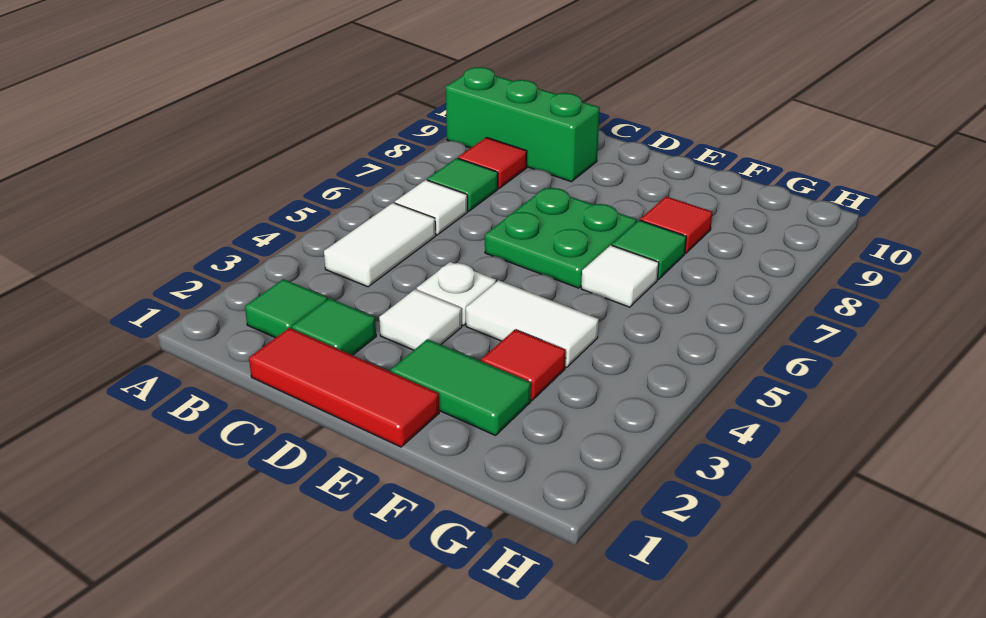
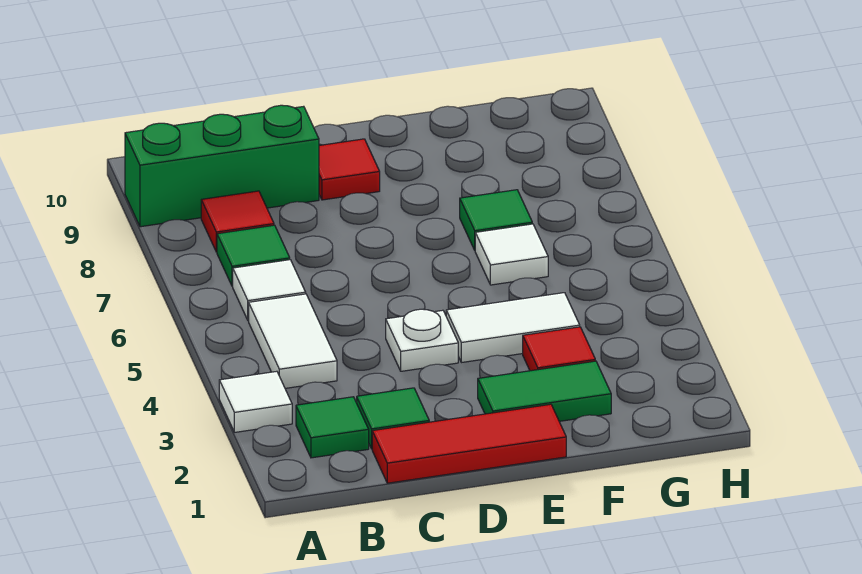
white tile D3 level 1 -> white tile A3 level 1
green plate D6:E7 level 1 -> none
red tile F8 level 1 -> red tile D9 level 1

